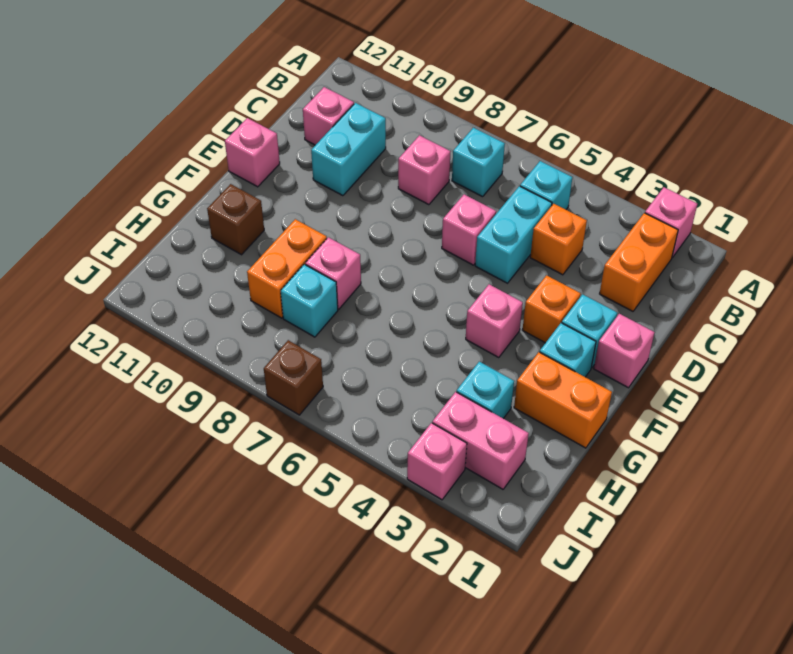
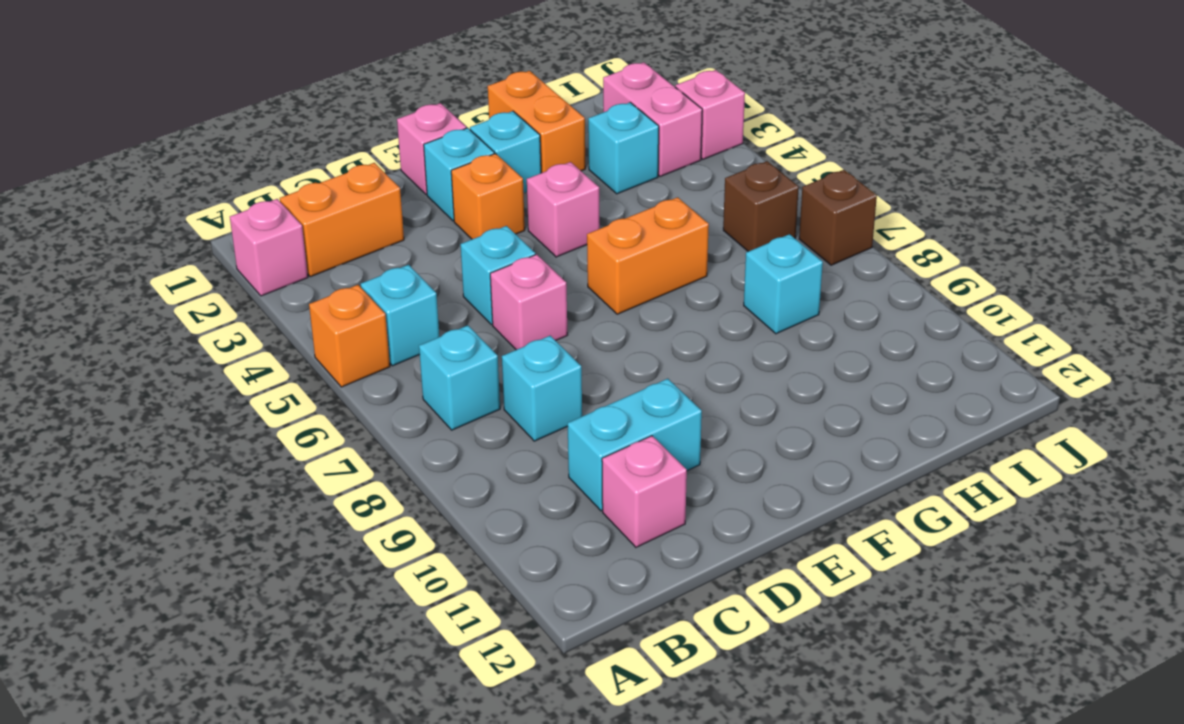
orange brick C4 level 1 -> orange brick A5 level 1
cyan brick C5:D5 level 1 -> cyan brick D5 level 1
pink brick C8 level 1 -> cyan brick C8 level 1
pink brick E12 level 1 -> none
pink brick G8 level 1 -> none
orange brick G9:H9 level 1 -> orange brick F6:G6 level 1
brown brick G11 level 1 -> brown brick I6 level 1

